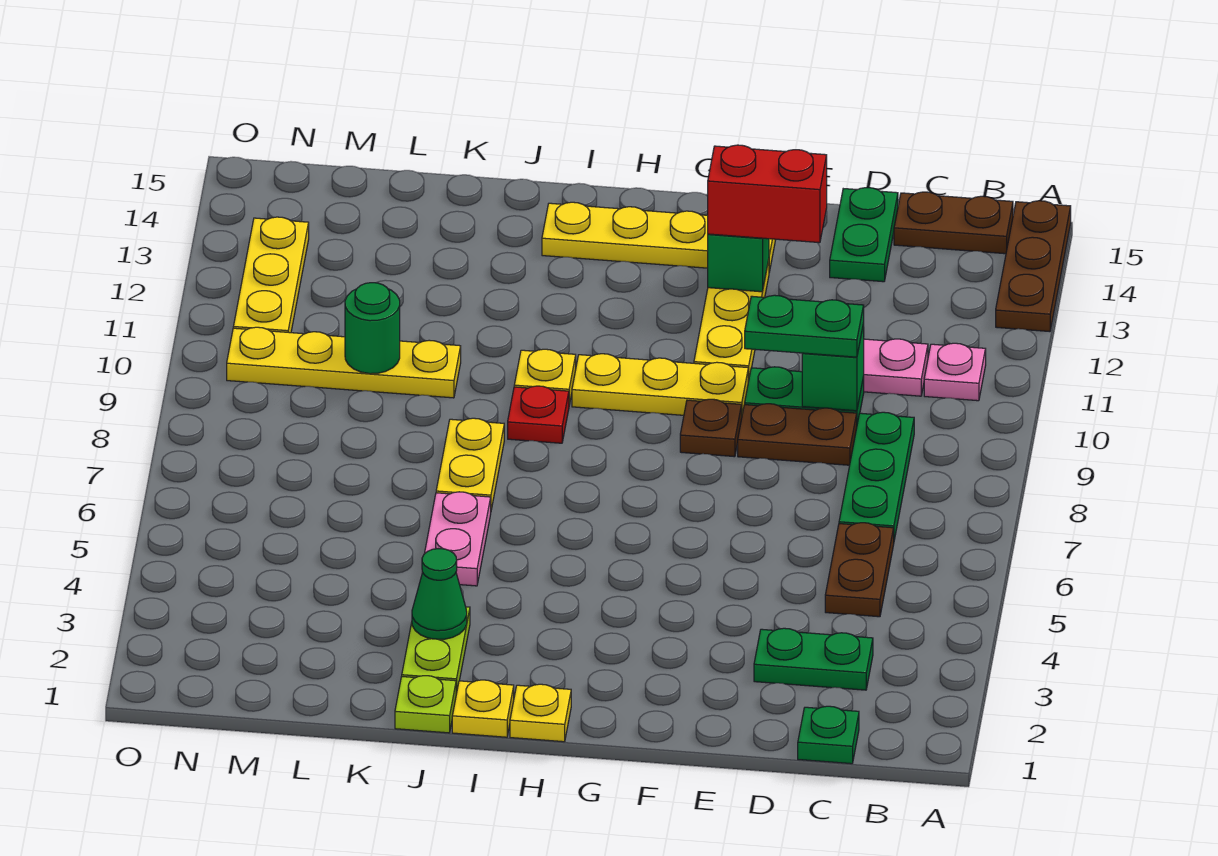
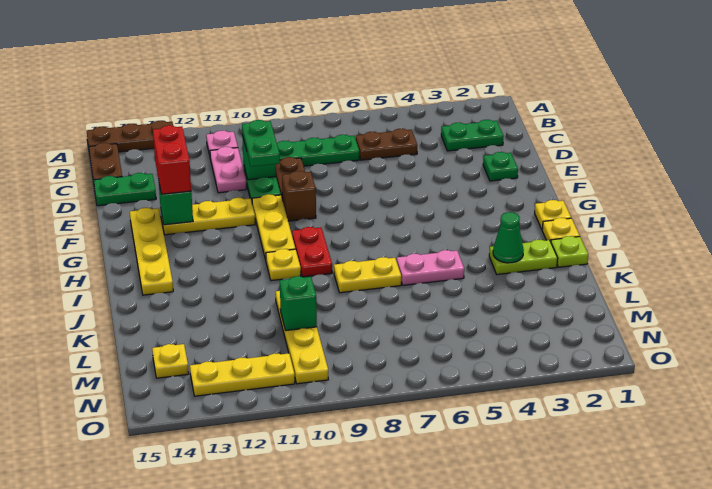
green plate C1 level 1 -> green plate E2 level 1
green plate C3:D3 level 1 -> green plate C2:C3 level 1
brown plate F9 level 1 -> brown brick F9 level 1
red plate I9 level 1 -> red plate H9:I9 level 1
green round brick L10 level 2 -> green brick L10 level 2
none -> yellow plate M14 level 1

